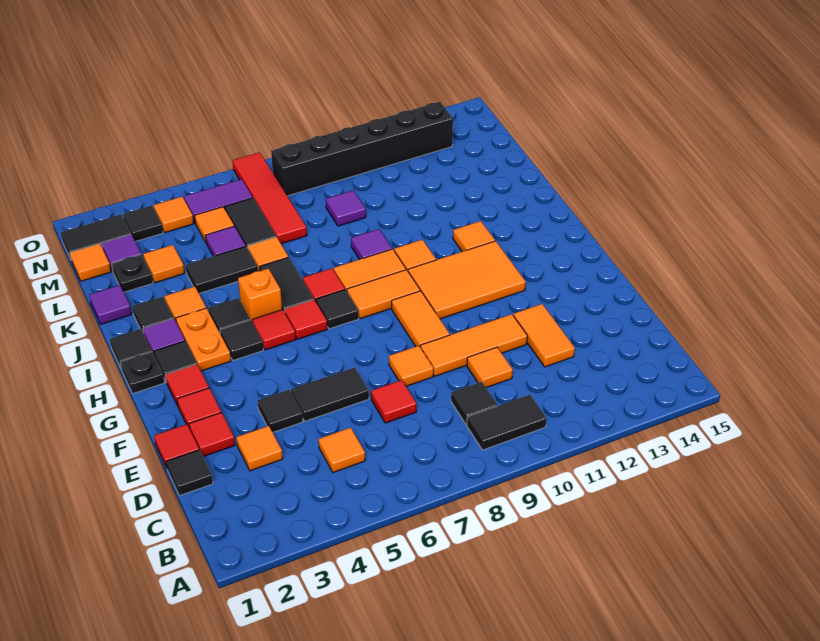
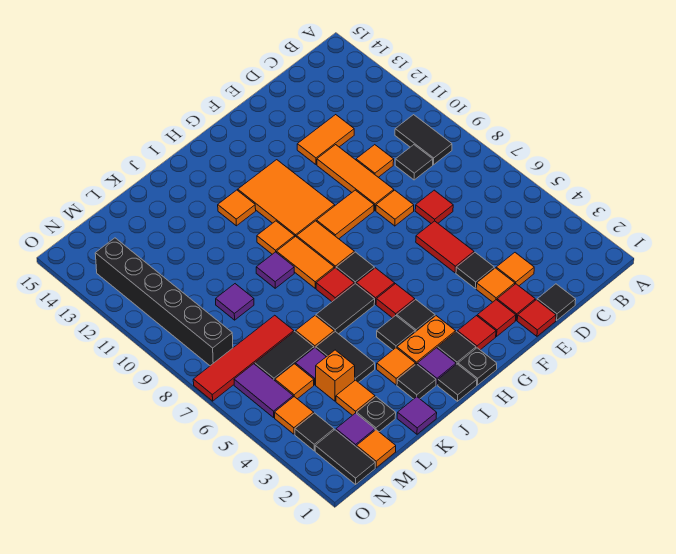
orange tile C5 level 1 -> orange tile E3 level 1
black tile E5:E6 level 1 -> red tile E5:E6 level 1
orange brick I5 level 1 -> orange brick L4 level 1

